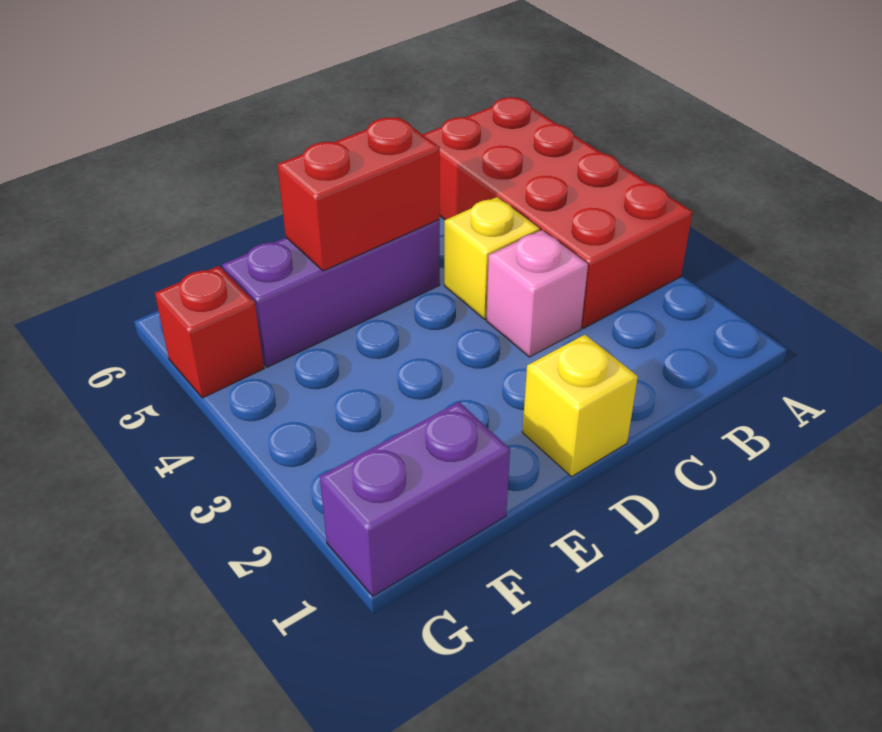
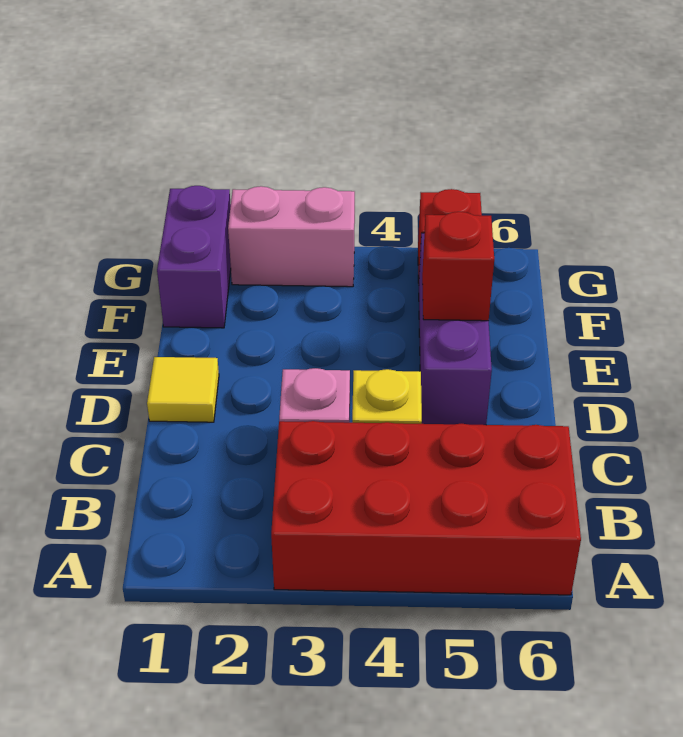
yellow brick D1 level 1 -> yellow tile D1 level 1
red brick D5:E5 level 2 -> red brick E5 level 2
none -> pink brick G2:G3 level 1

